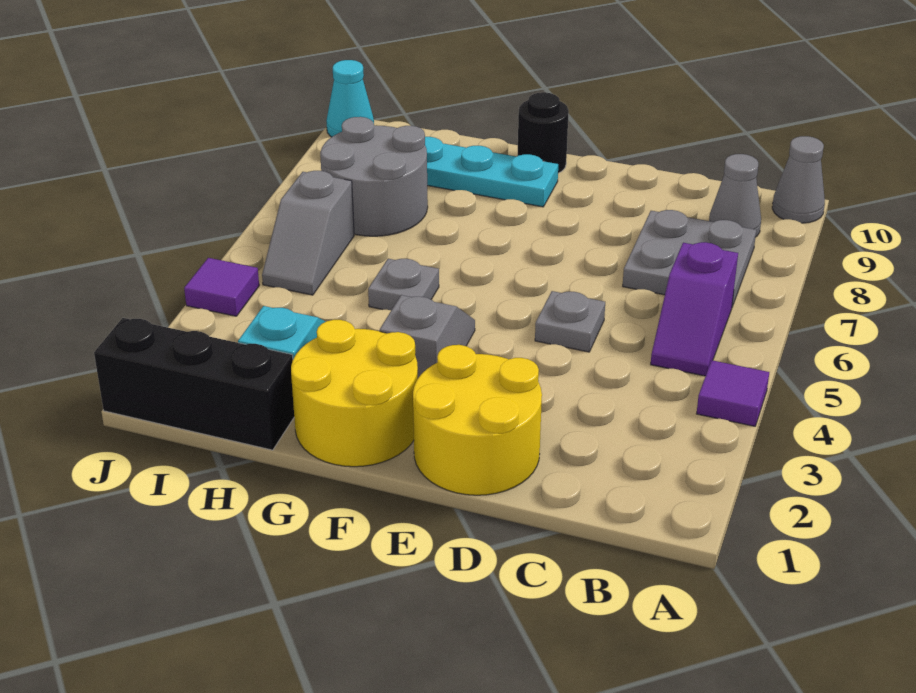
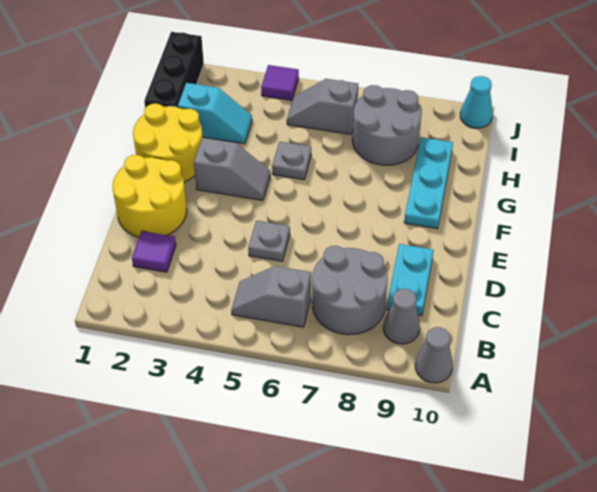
purple tile A4 level 1 -> purple tile C2 level 1
purple slope B5:B6 level 1 top 6 -> grey slope B5:B6 level 1 top 6
grey plate B7:C8 level 1 -> grey round brick B7:C8 level 1
none -> cyan plate C9:D9 level 1
black round brick F10 level 1 -> none

